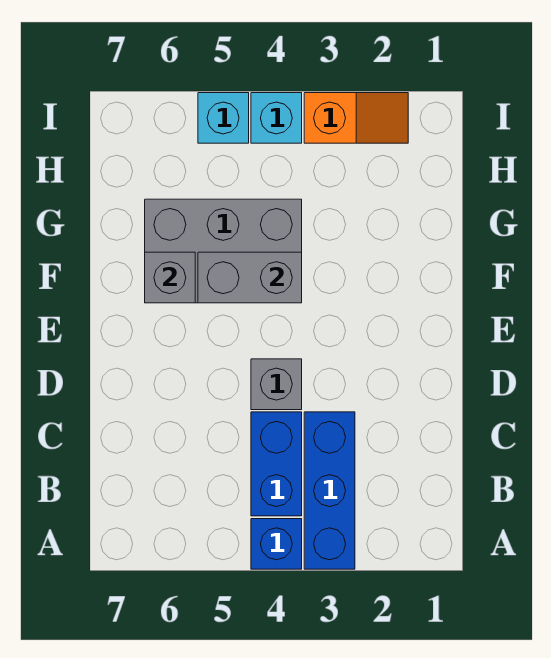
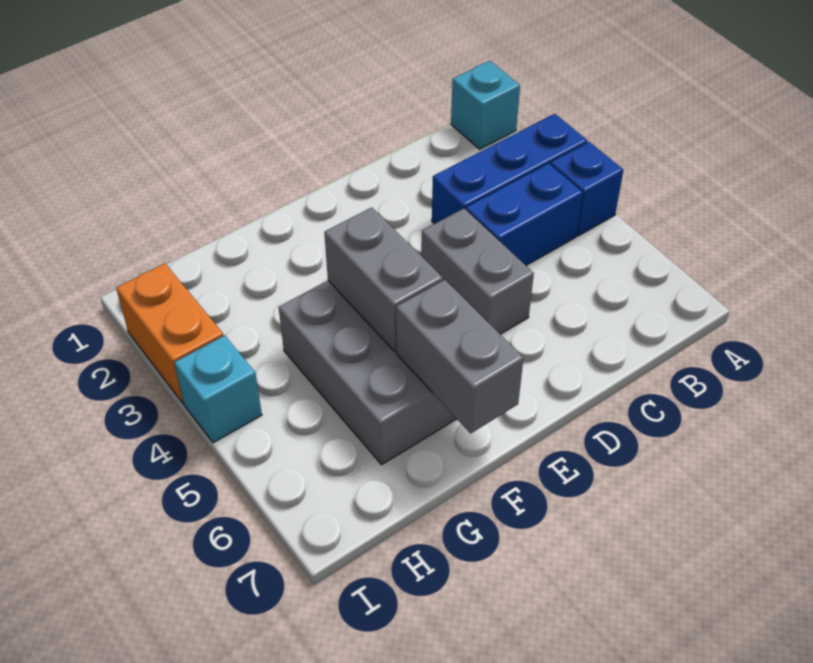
grey brick D4 level 1 -> grey brick D4:D5 level 1
grey brick F6 level 2 -> grey brick F6:F7 level 2
orange slope I2:I3 level 1 top 3 -> orange brick I2:I3 level 1
cyan brick I5 level 1 -> cyan brick A1 level 1

